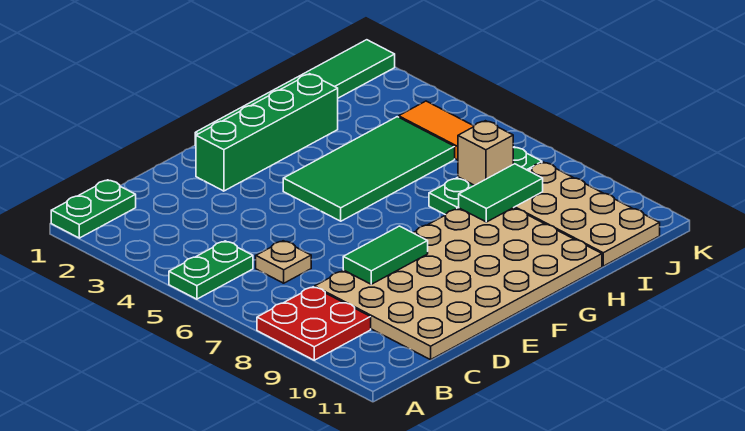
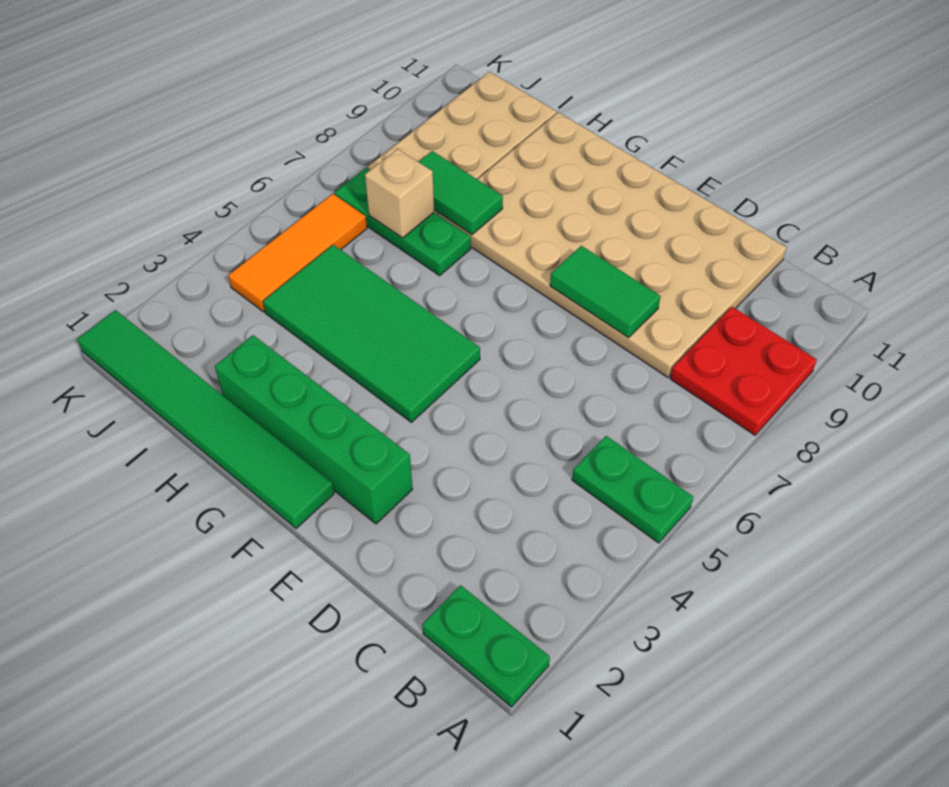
tan plate C6 level 1 -> none

